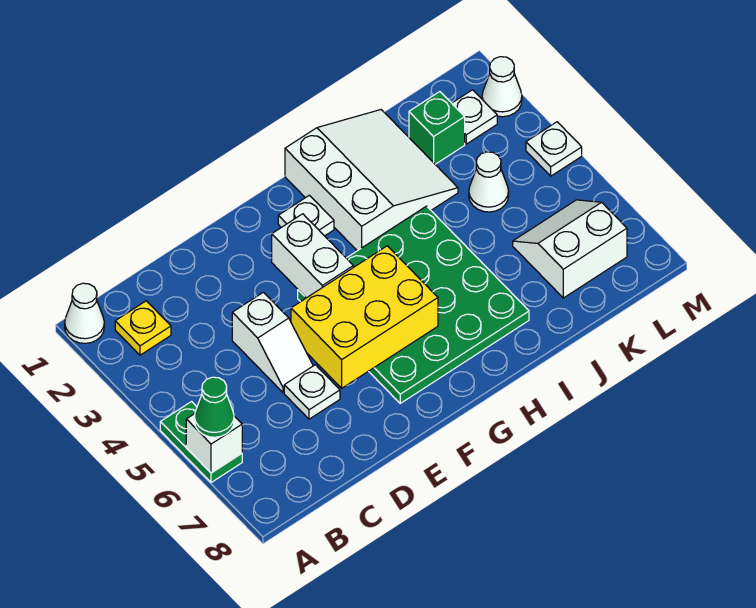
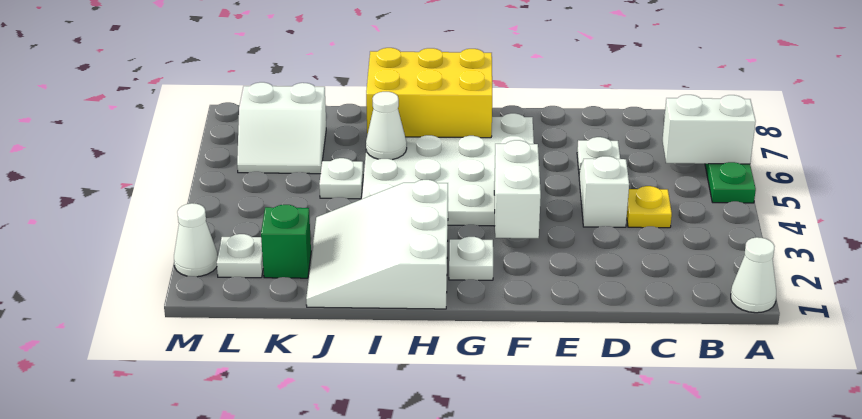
white brick A6 level 2 -> white brick A6:B6 level 2
green cone A6 level 3 -> none
yellow plate B2 level 1 -> yellow plate C4 level 1
yellow brick E5:G6 level 2 -> yellow brick G7:I8 level 2
green plate F4:I7 level 1 -> white plate F4:I7 level 1
white cone K4 level 1 -> white cone I6 level 2
white plate M4 level 1 -> white plate J5 level 1

